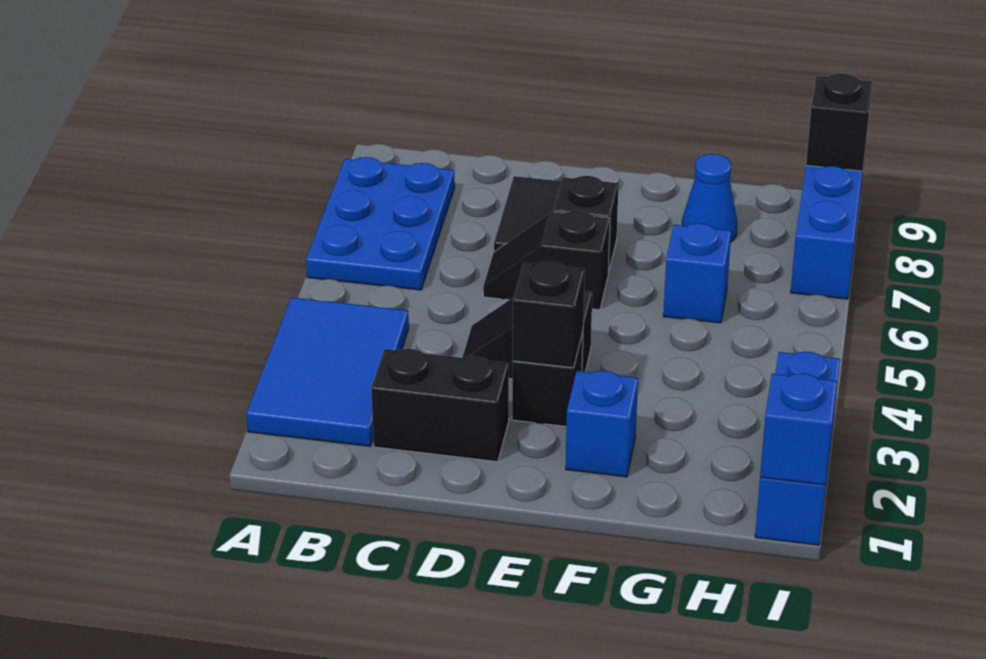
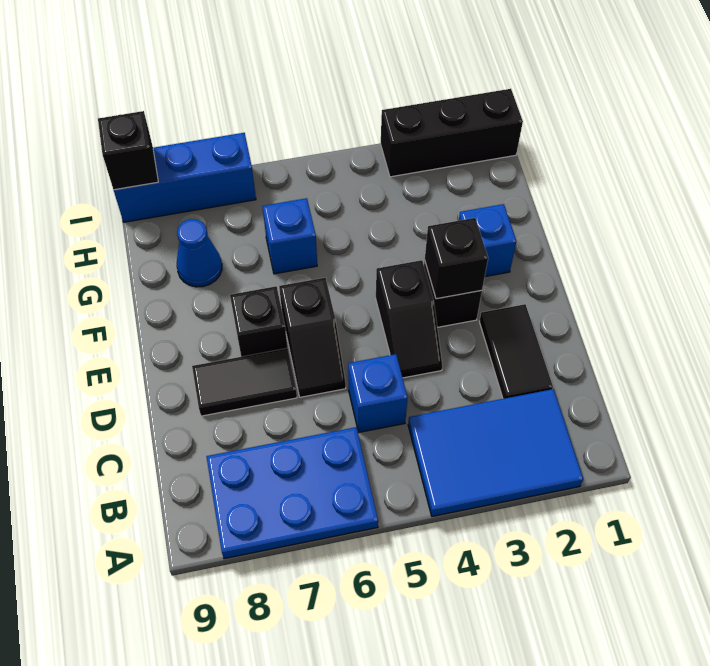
black brick C2:D2 level 1 -> black tile C2:D2 level 1
blue brick I1:I3 level 1 -> black brick I1:I3 level 1
blue brick I1 level 2 -> blue brick C5 level 1

